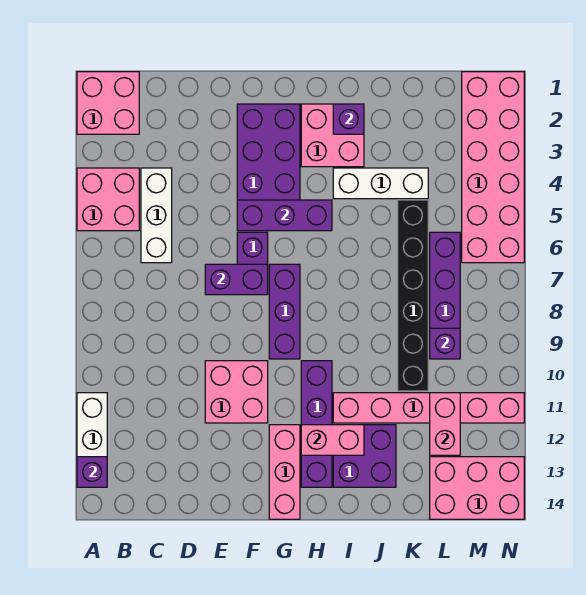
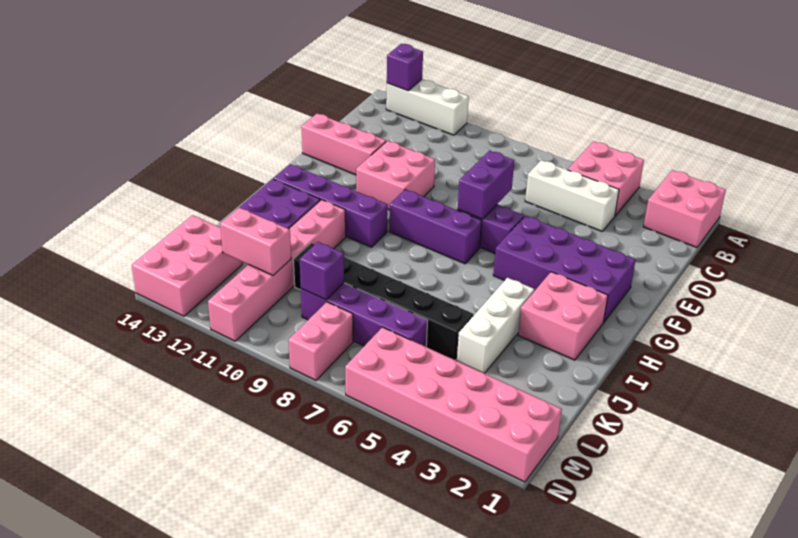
purple brick F5:H5 level 2 -> none
pink brick G12:G14 level 1 -> pink brick E12:E14 level 1
pink brick H12:I12 level 2 -> pink brick M8:N8 level 1
purple brick I2 level 2 -> none

